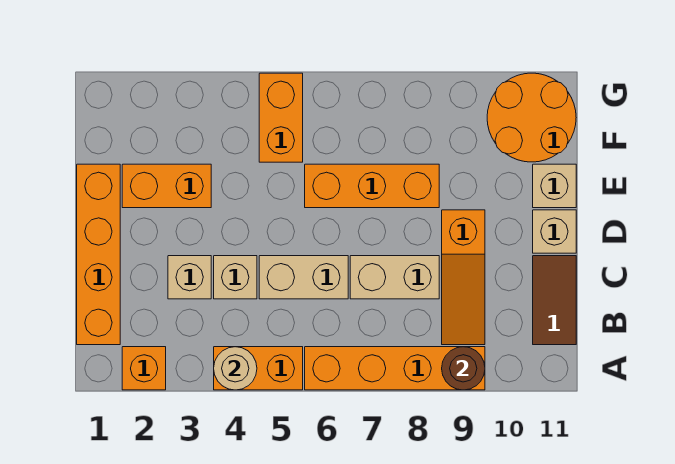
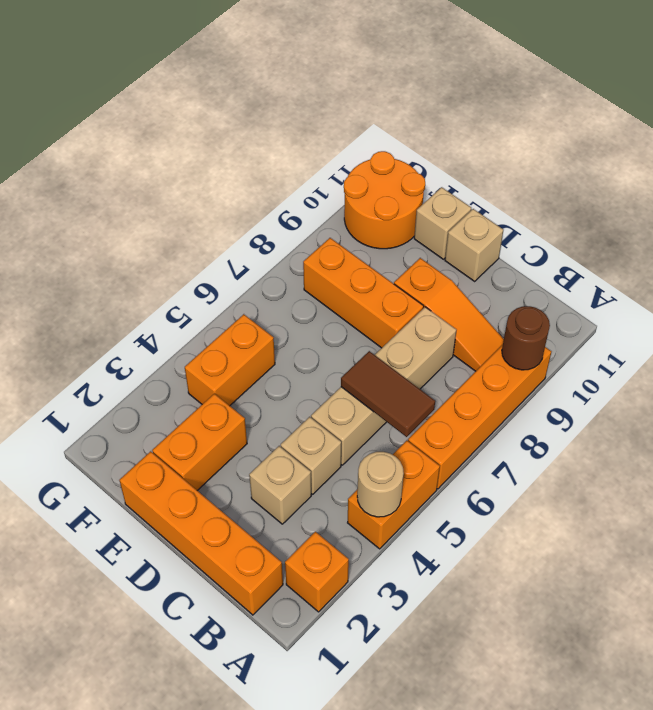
brown tile B11:C11 level 1 -> brown tile B6:C6 level 2
orange brick E6:E8 level 1 -> orange brick D8:F8 level 1
orange brick F5:G5 level 1 -> orange brick F4:F5 level 1

